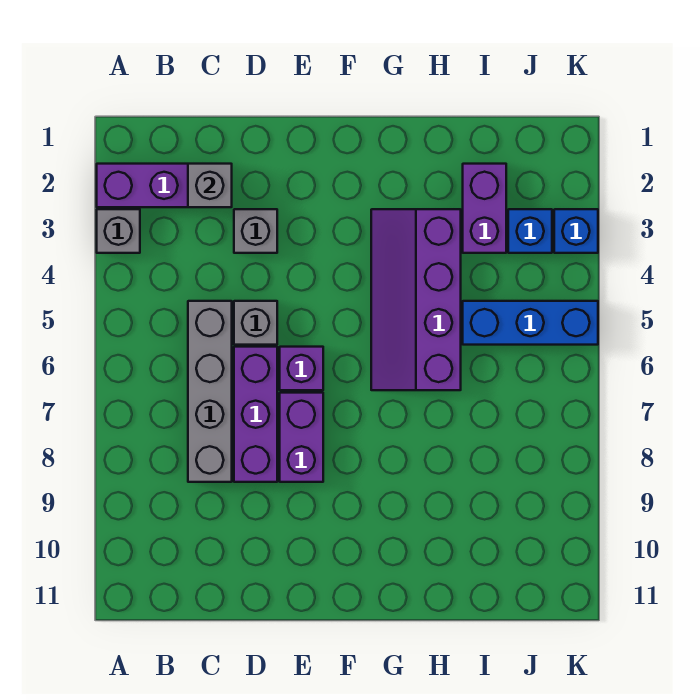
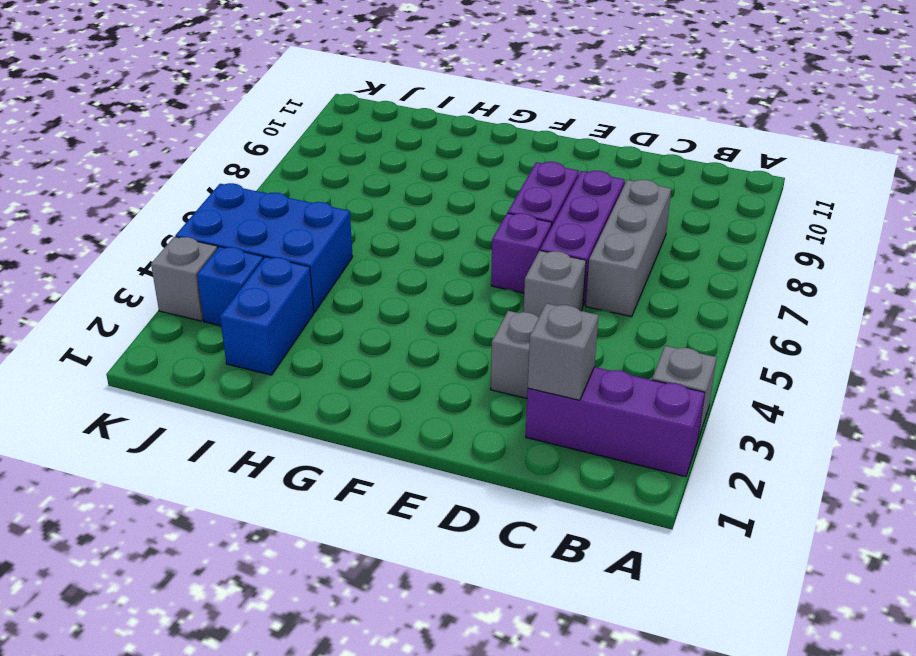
grey brick C5:C8 level 1 -> grey brick C6:C8 level 1
purple slope G3:H6 level 1 top H -> none
purple brick I2:I3 level 1 -> blue brick I2:I3 level 1
blue brick I5:K5 level 1 -> blue brick I4:K5 level 1
blue brick K3 level 1 -> grey brick K3 level 1

